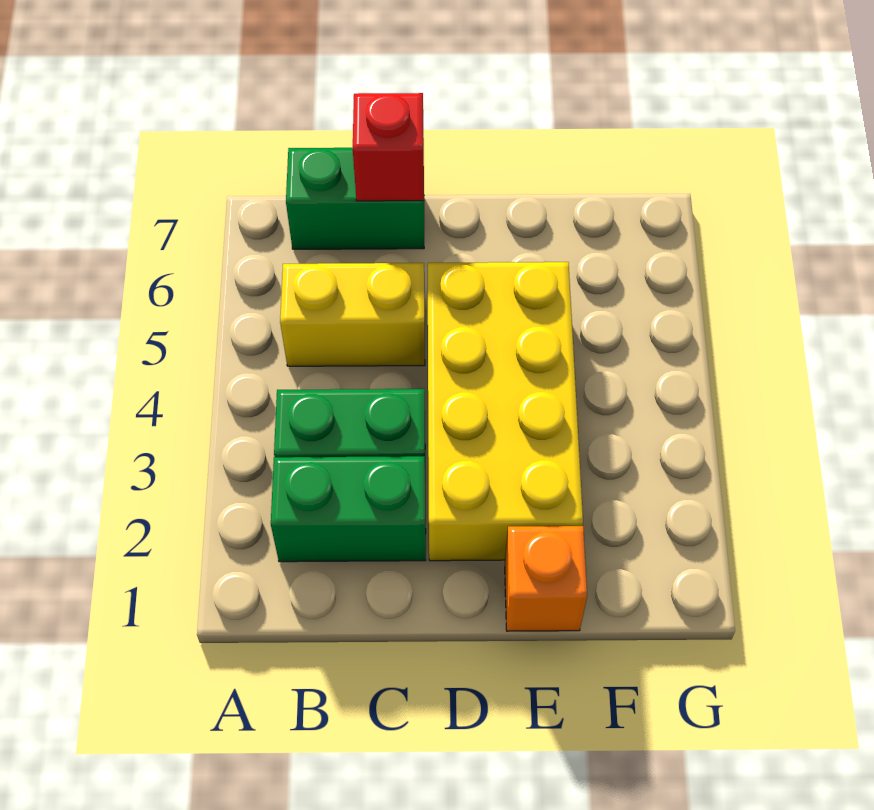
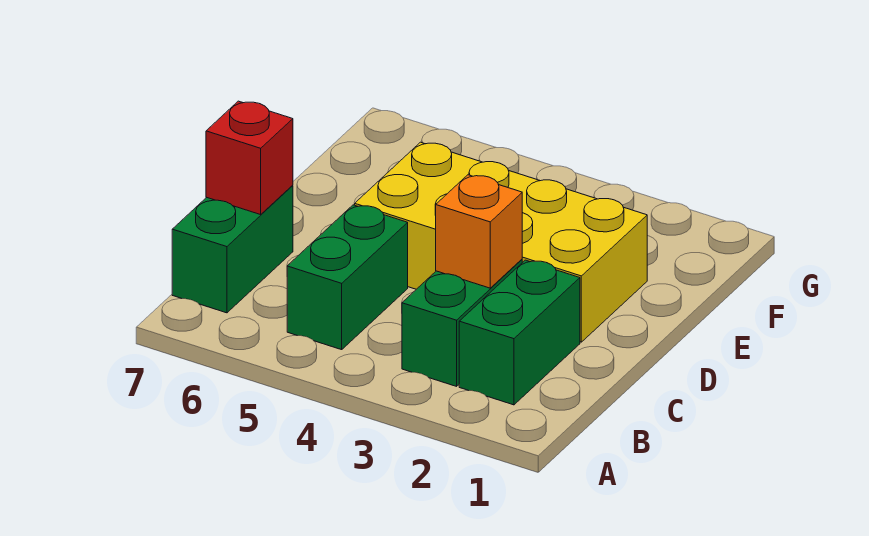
yellow brick B5:C5 level 1 -> green brick B5:C5 level 1
orange brick E1 level 1 -> orange brick C3 level 2

